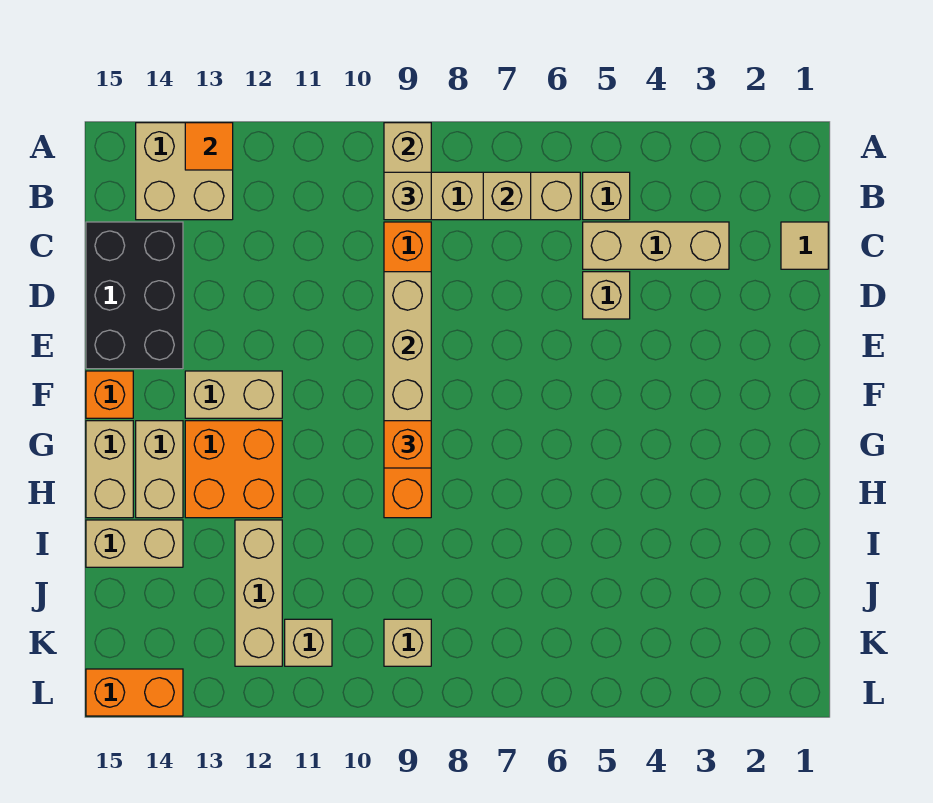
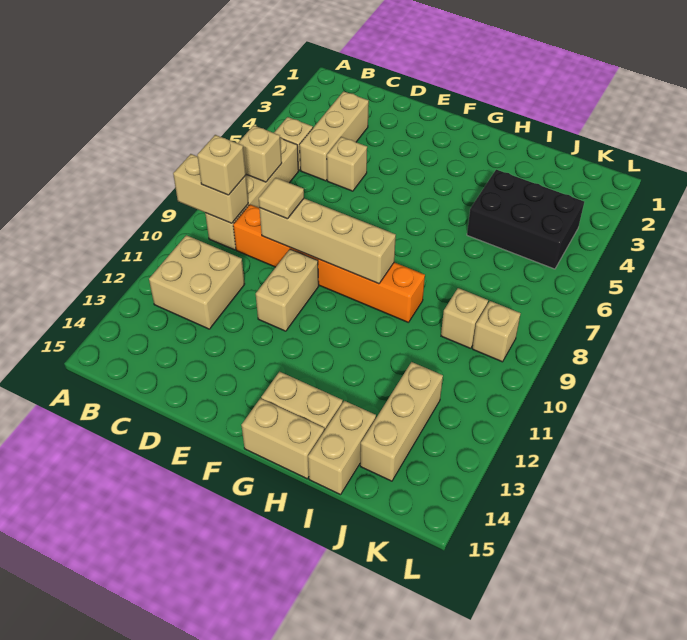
tan brick A13:B14 level 1 -> tan brick B11:C12 level 1
orange tile A13 level 2 -> none
tan tile C1 level 1 -> tan tile D9 level 3
black brick C14:E15 level 1 -> black brick I4:K5 level 1
tan brick F12:F13 level 1 -> tan brick E10:E11 level 1
orange brick F15 level 1 -> none
orange brick G9 level 3 -> none
orange brick G12:H13 level 1 -> none
tan brick I12:K12 level 1 -> tan brick J12:J14 level 1
tan brick K11 level 1 -> tan brick J9 level 1
orange brick L14:L15 level 1 -> none

